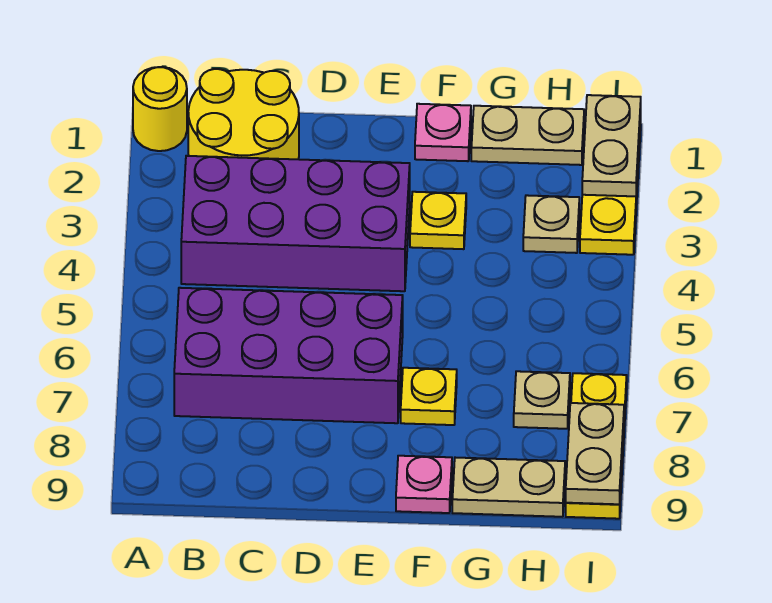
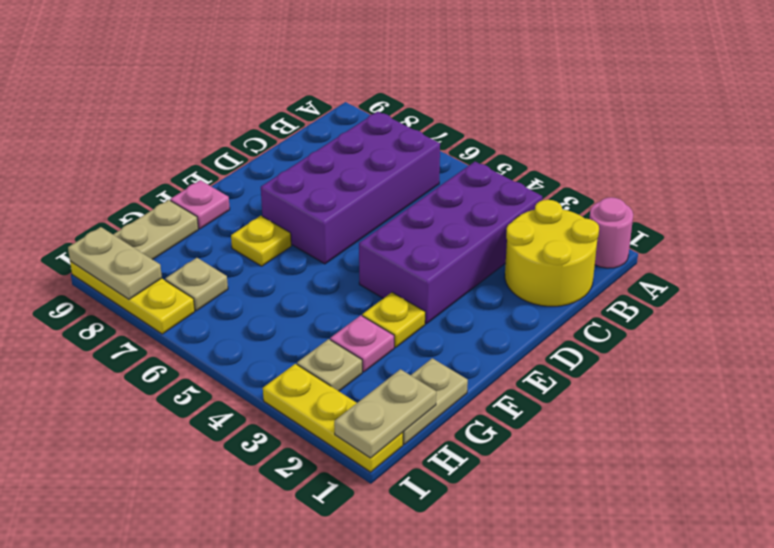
yellow round brick A1 level 1 -> pink round brick A1 level 1
pink plate F1 level 1 -> pink plate G3 level 1
tan plate I1:I2 level 2 -> tan plate H1:I1 level 2

